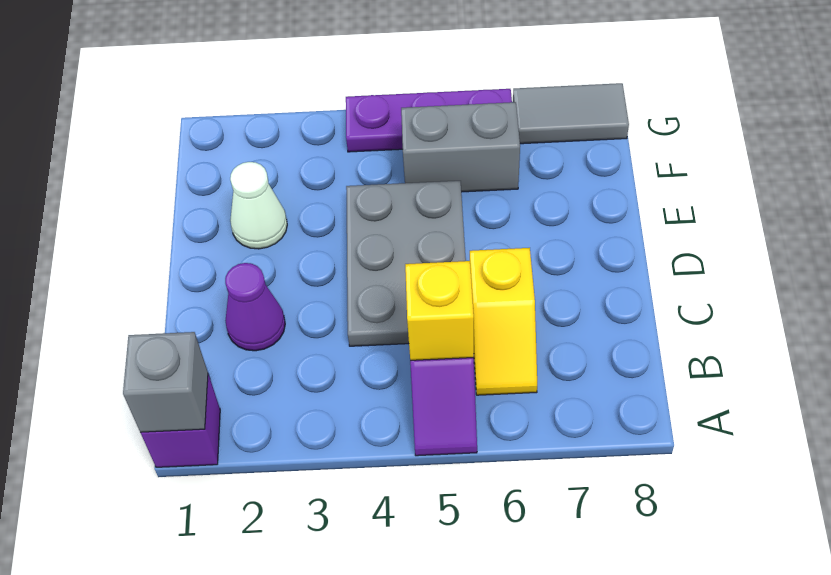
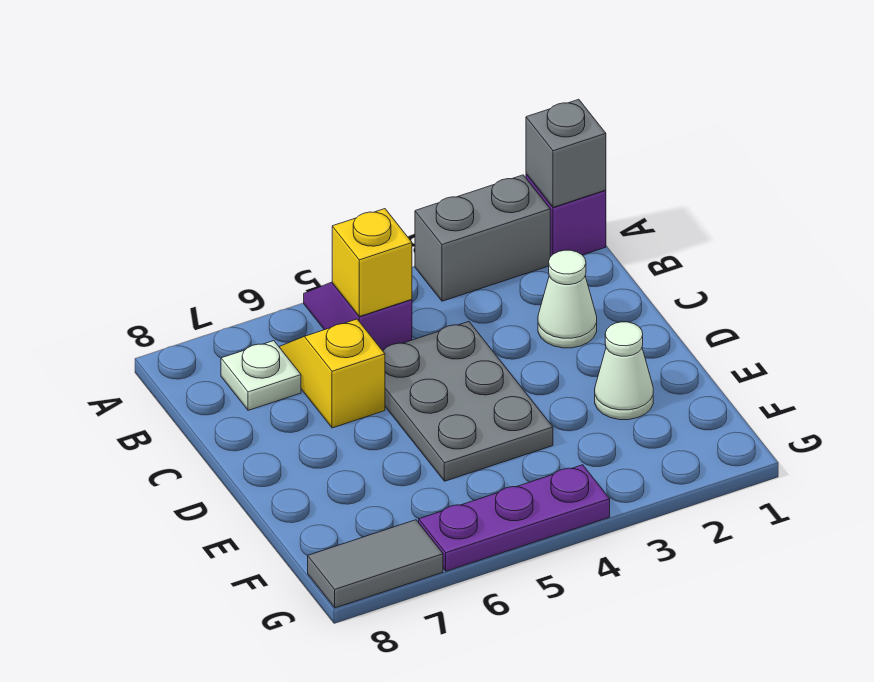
none -> white plate B7 level 1
purple cone C2 level 1 -> white cone C2 level 1
grey brick F5:F6 level 1 -> grey brick A2:A3 level 1

